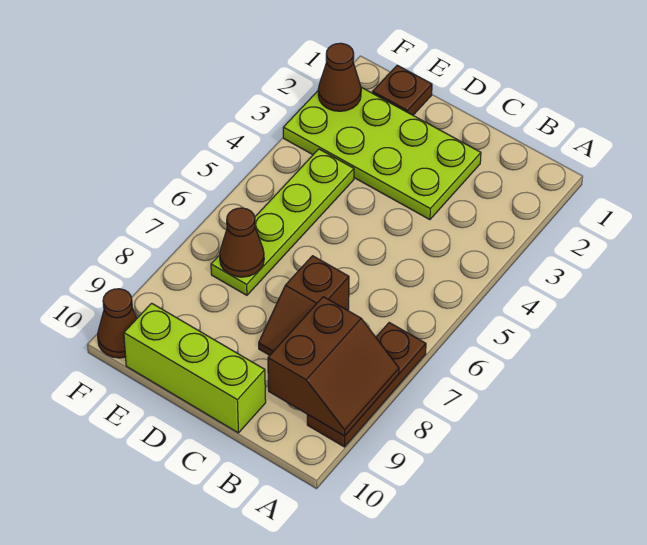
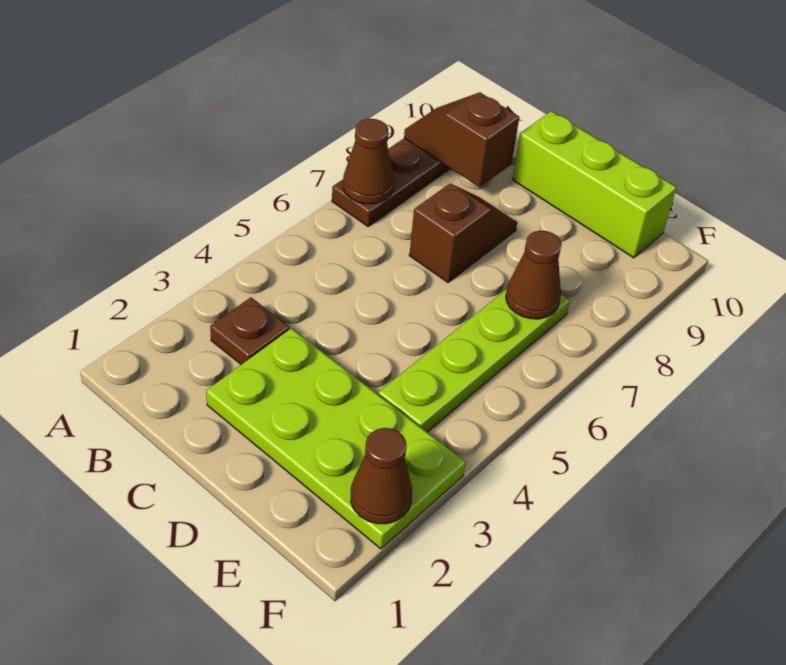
brown slope A8:B9 level 2 top B -> brown slope A9:B9 level 2 top B
brown plate E1 level 1 -> brown plate B3 level 1
brown cone F10 level 1 -> brown cone A7 level 2

